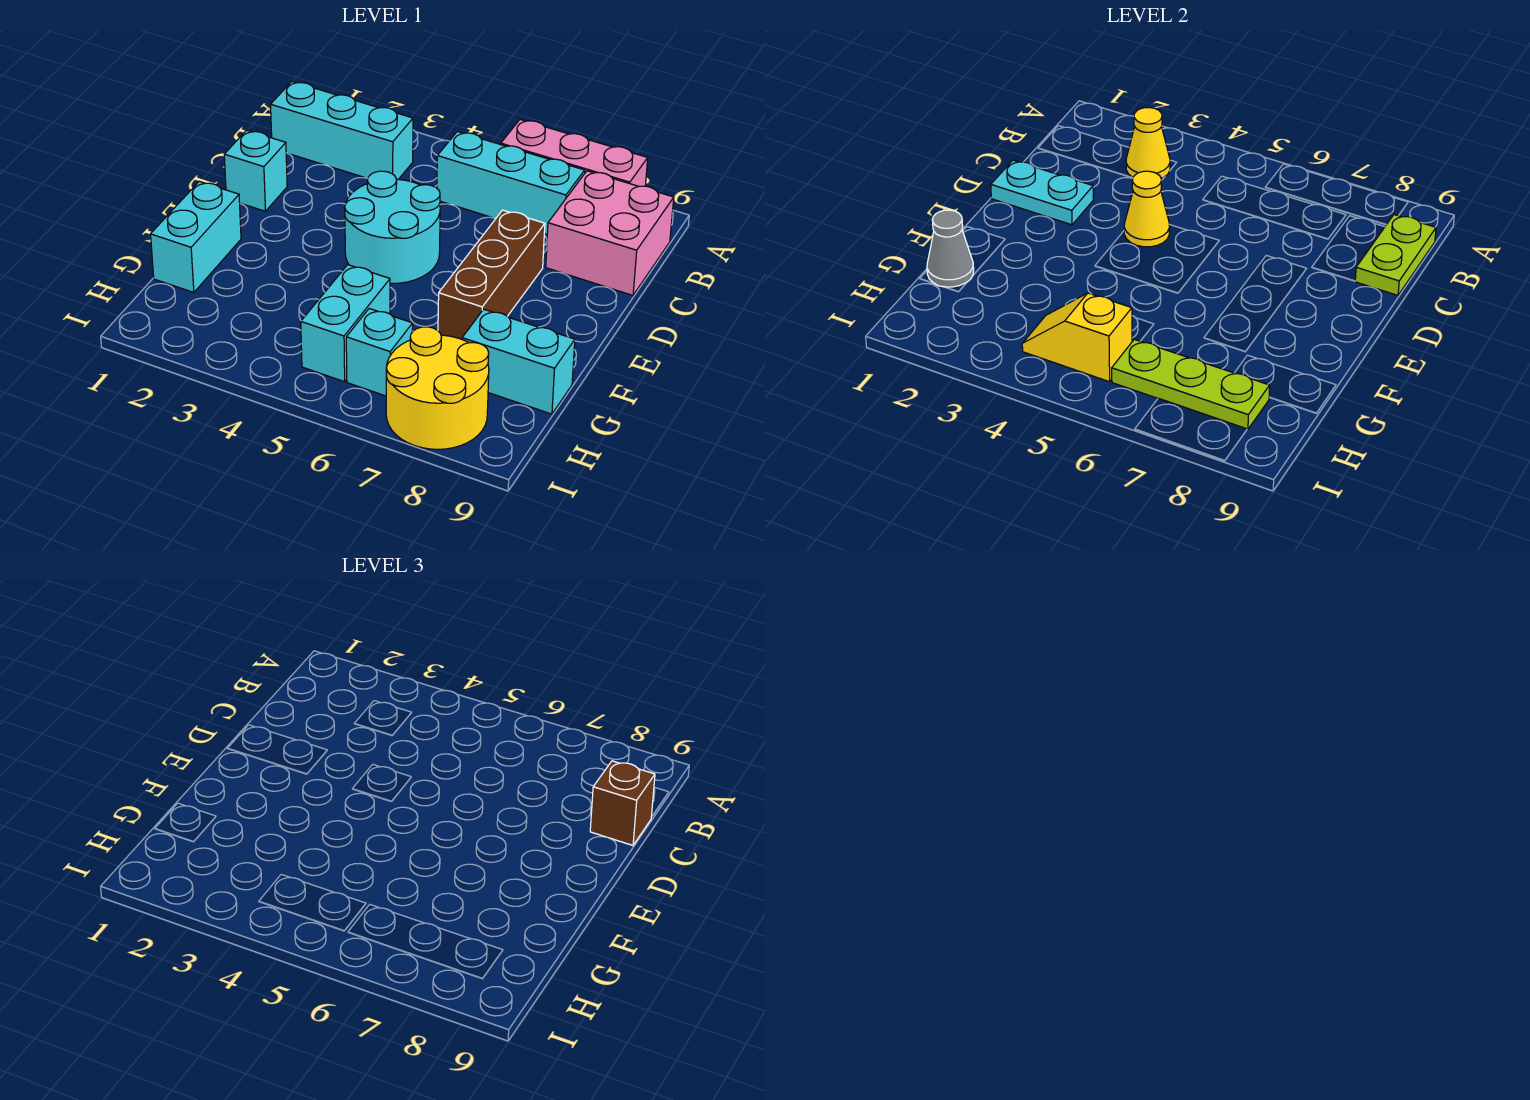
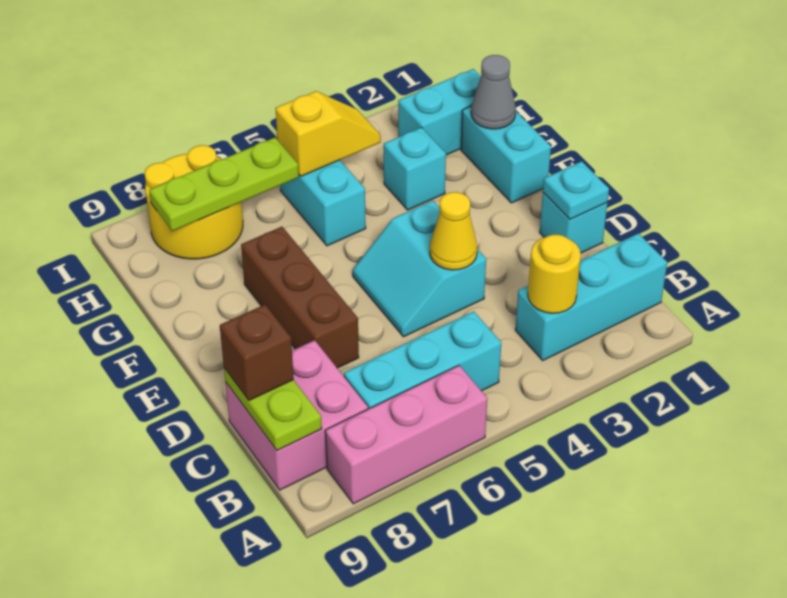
yellow cone B3 level 2 -> yellow round brick B3 level 2
cyan plate D1:D2 level 2 -> cyan plate D1 level 2
cyan round brick D4:E5 level 1 -> cyan slope D4:E5 level 1 top 4
cyan brick G8:G9 level 1 -> cyan brick H1:H2 level 1
cyan brick H6 level 1 -> cyan brick G3 level 1

